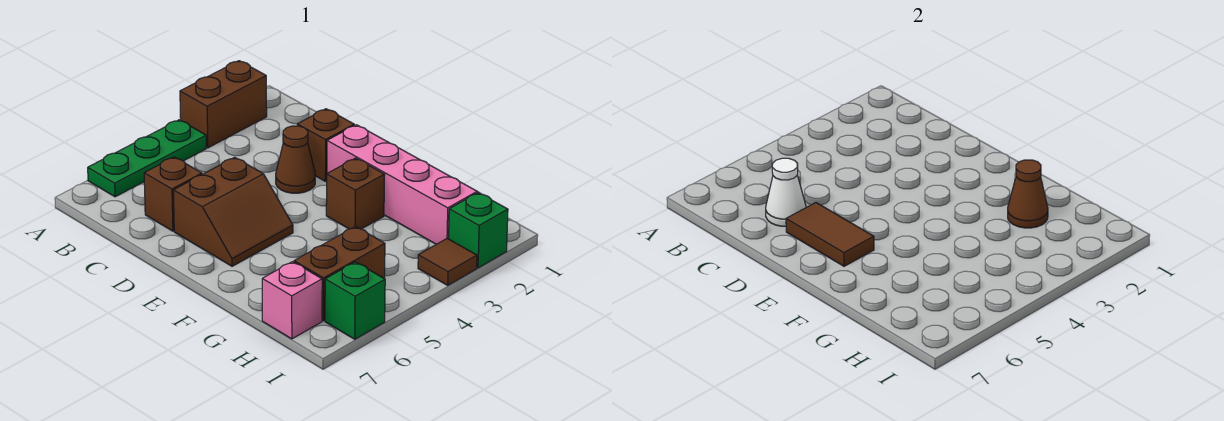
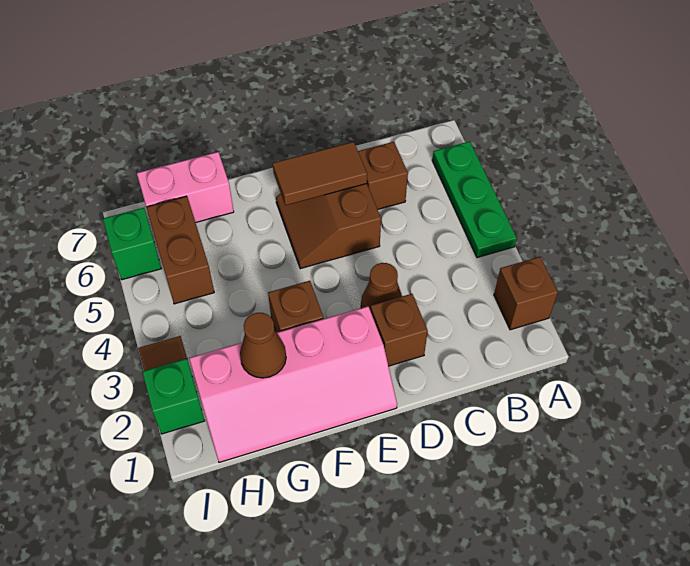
brown brick A2:A3 level 1 -> brown brick A2 level 1
white cone C6 level 2 -> none
pink brick H7 level 1 -> pink brick G7:H7 level 1

